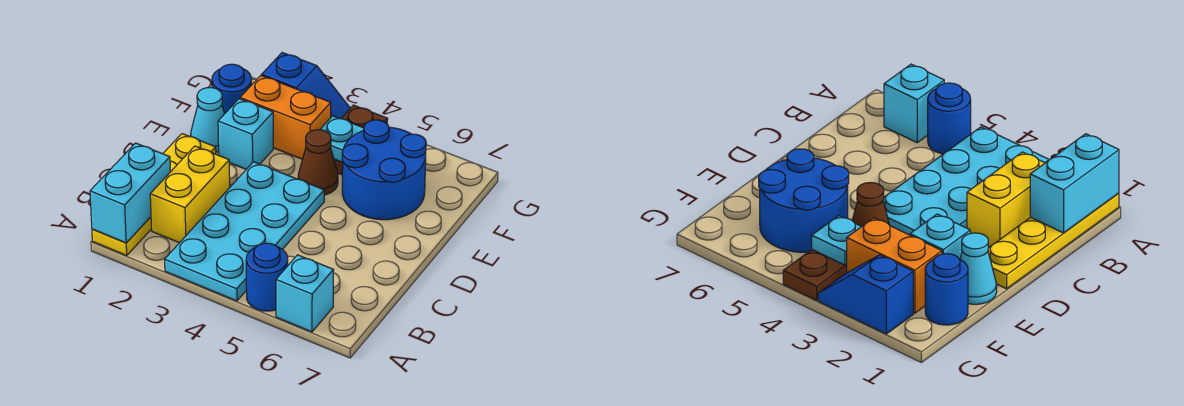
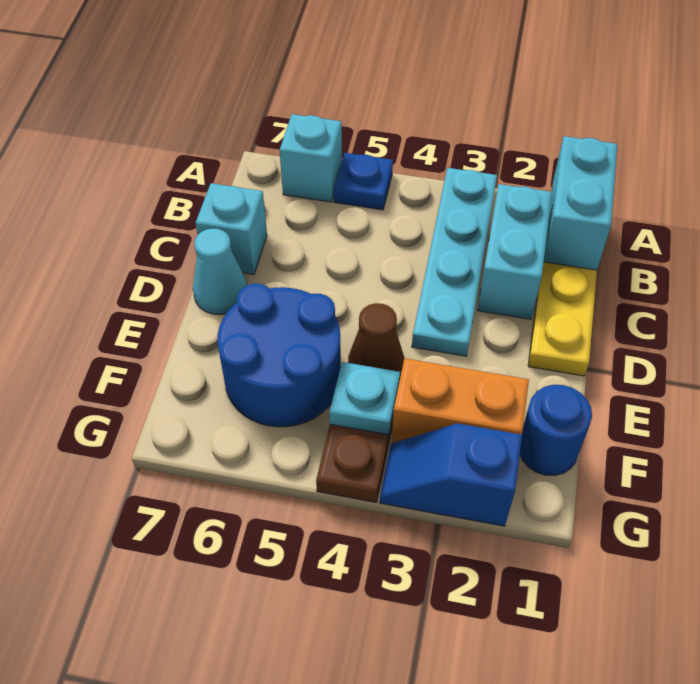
cyan plate A3:D4 level 1 -> cyan plate A3:D3 level 1
blue round brick A5 level 1 -> blue plate A5 level 1
yellow brick B2:C2 level 1 -> cyan brick B2:C2 level 1
cyan cone E1 level 1 -> cyan cone D7 level 1
cyan brick E2 level 1 -> cyan brick C7 level 1

